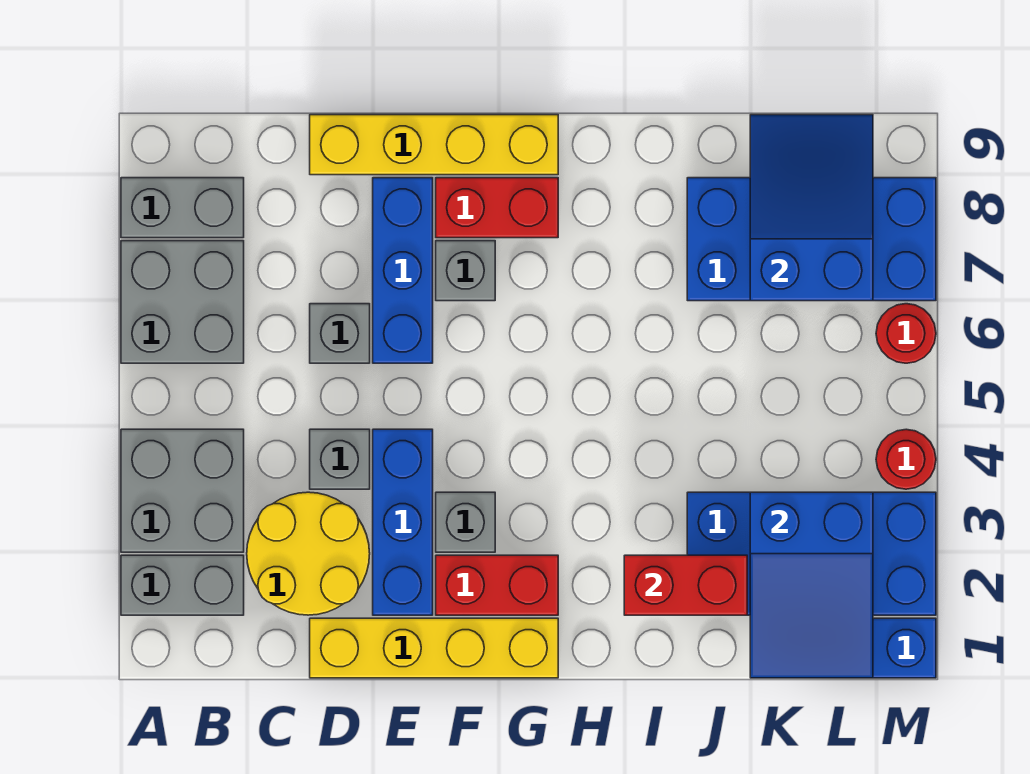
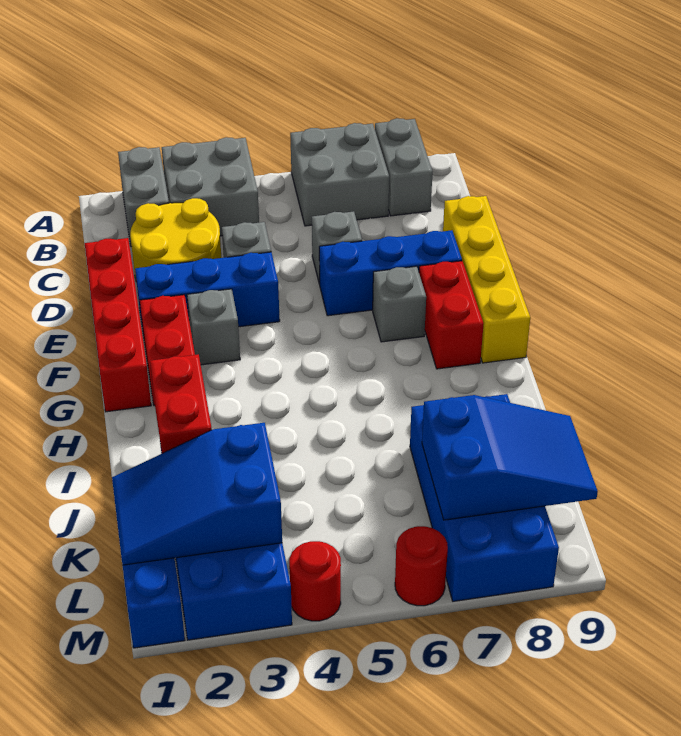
yellow brick D1:G1 level 1 -> red brick D1:G1 level 1

